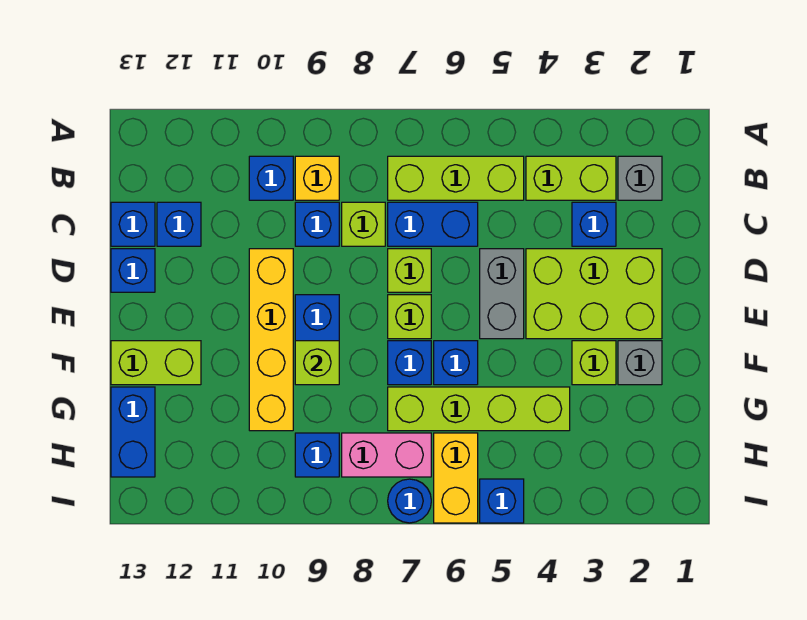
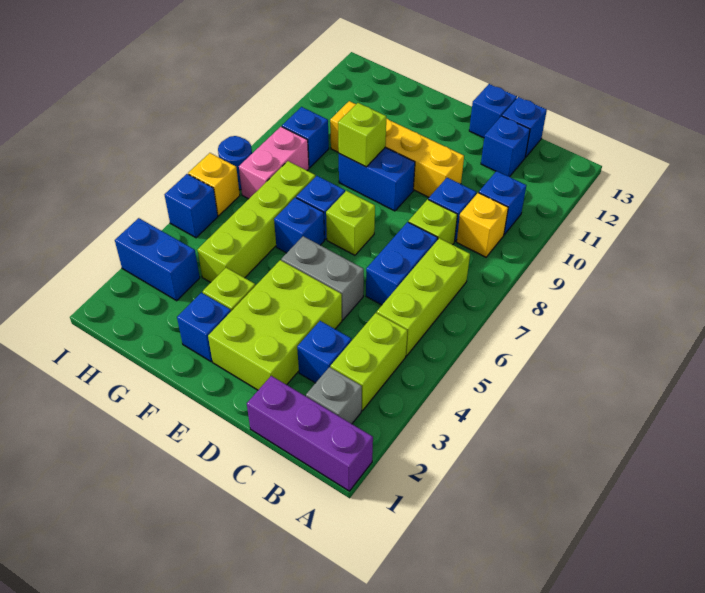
none -> purple brick A1:C1 level 1
lime brick D7 level 1 -> none
grey brick F2 level 1 -> blue brick F2 level 1
lime brick F12:F13 level 1 -> none
blue brick G13:H13 level 1 -> blue brick H3:I3 level 1
yellow brick H6:I6 level 1 -> yellow brick I6 level 1

